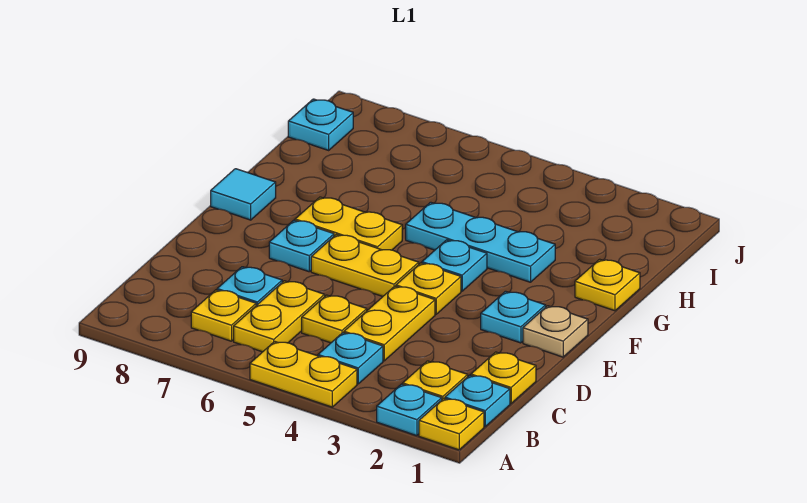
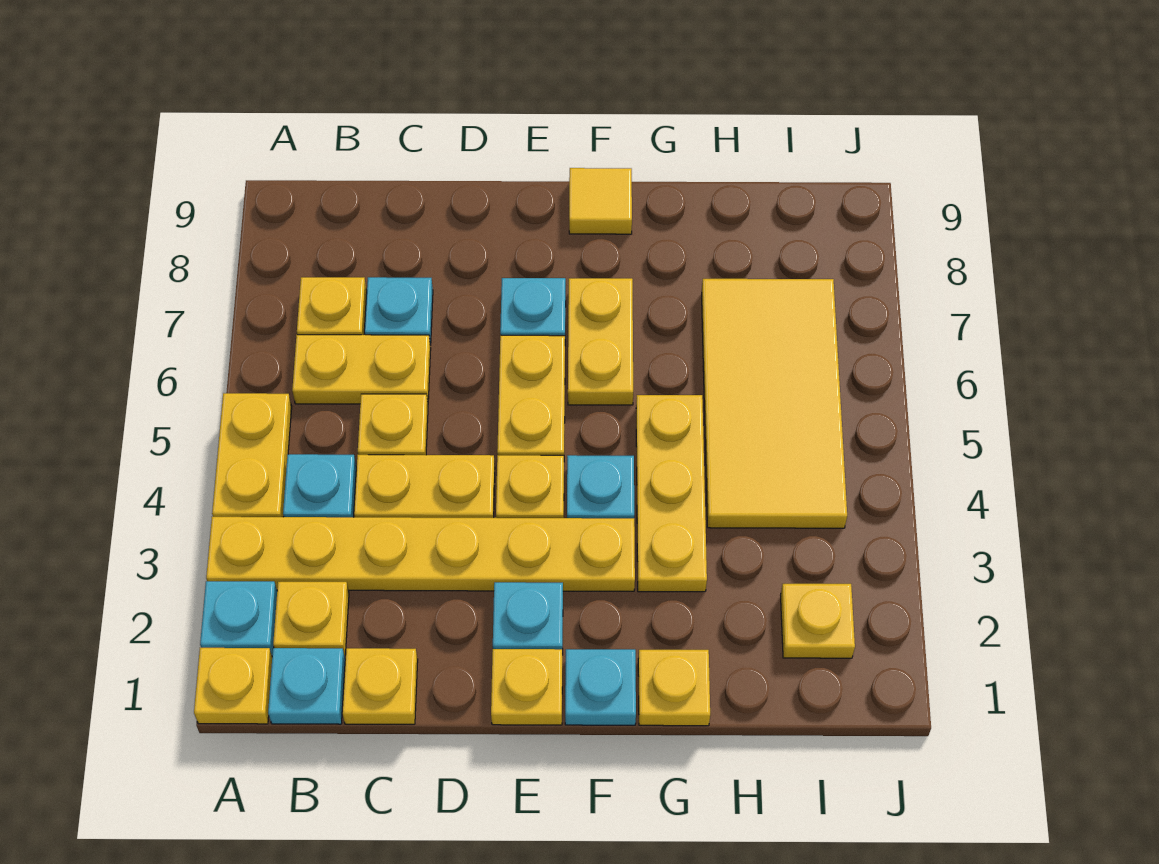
none -> yellow plate A3:F3 level 1
tan plate E1 level 1 -> yellow plate E1 level 1
cyan tile F9 level 1 -> yellow tile F9 level 1
cyan plate G3:G5 level 1 -> yellow plate G3:G5 level 1
none -> yellow tile H4:I7 level 1
none -> yellow plate I2 level 1
cyan plate I9 level 1 -> cyan plate F1 level 1

